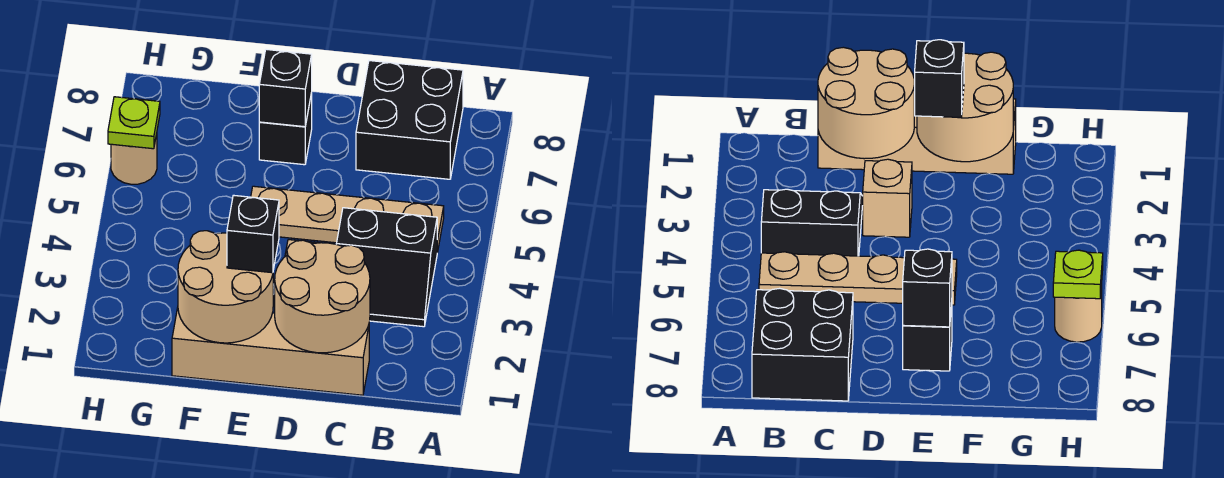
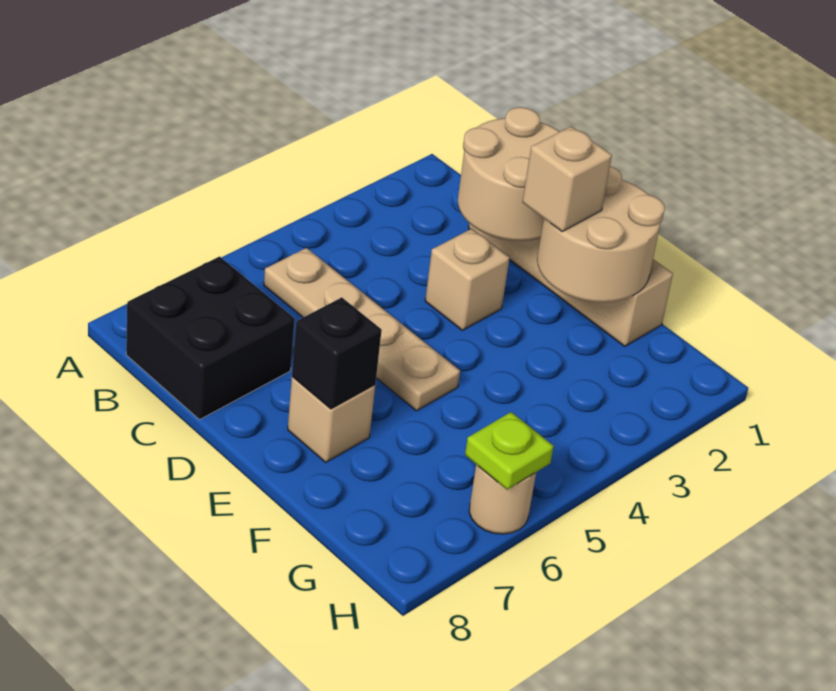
black slope B3:C4 level 1 top 4 -> none
black brick E2 level 3 -> tan brick E2 level 3
black brick E7 level 1 -> tan brick E7 level 1

